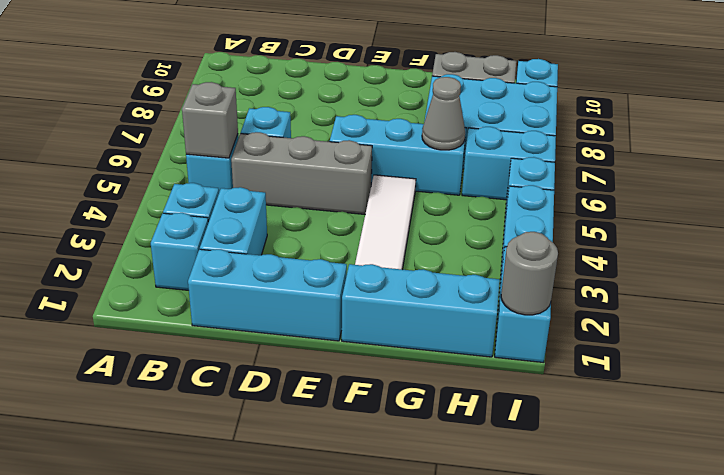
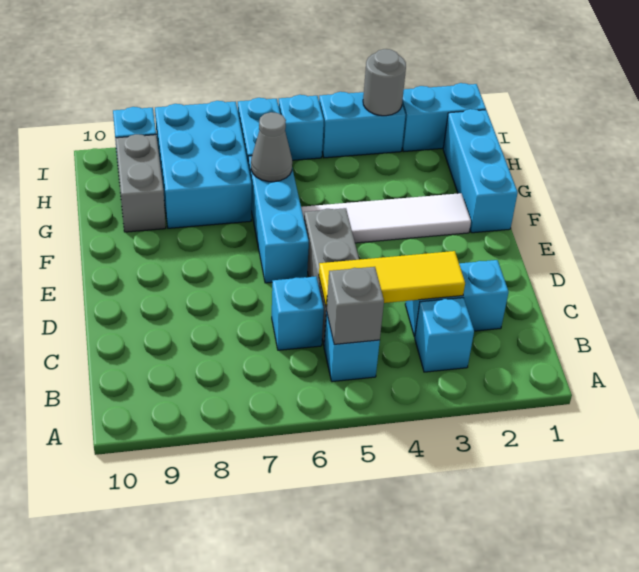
cyan brick B2 level 1 -> none
cyan brick C1:E1 level 1 -> none
none -> yellow tile C3:C5 level 2
grey round brick I1 level 2 -> grey round brick I3 level 2

